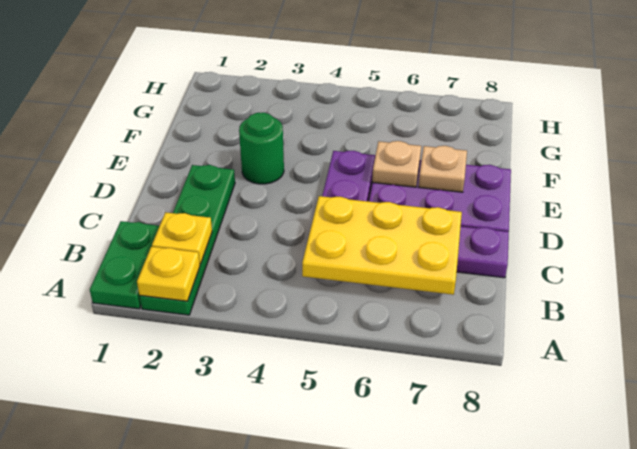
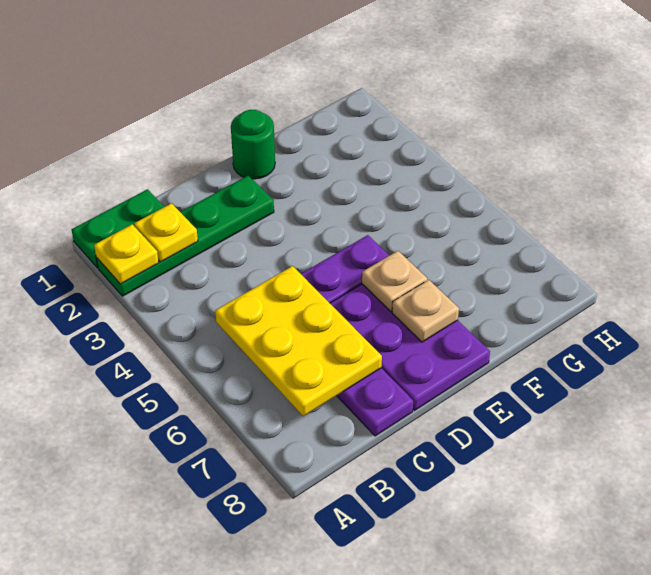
green round brick E3 level 1 -> green round brick E1 level 1

